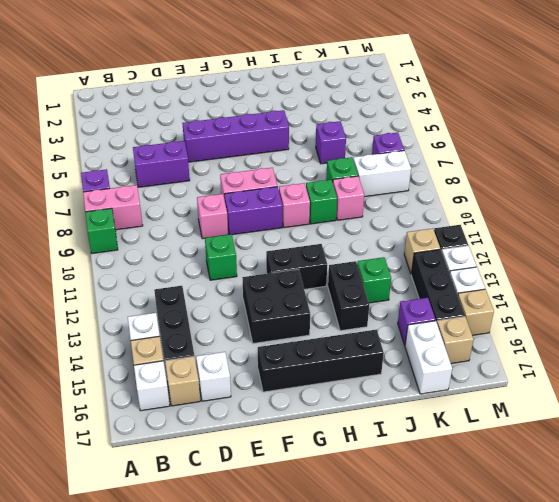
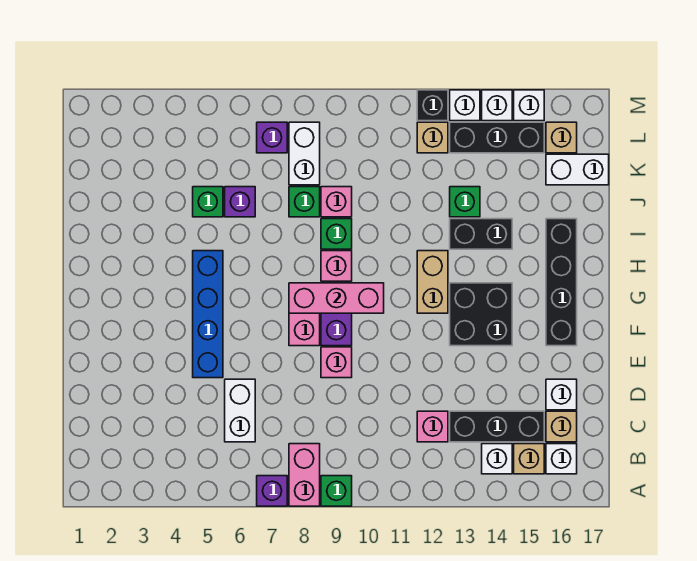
purple brick C6:D6 level 1 -> white brick C6:D6 level 1
none -> pink brick C12 level 1
purple brick E5:H5 level 1 -> blue brick E5:H5 level 1
green brick E11 level 1 -> green brick J5 level 1
none -> pink brick G8:G10 level 2
black brick G12:H12 level 1 -> tan brick G12:H12 level 1
purple brick K15 level 1 -> none
tan brick M15 level 1 -> white brick M15 level 1

